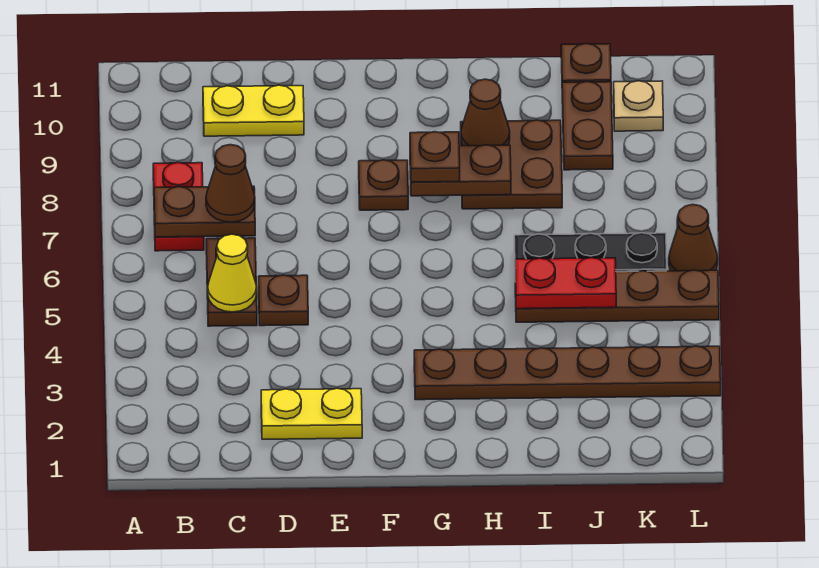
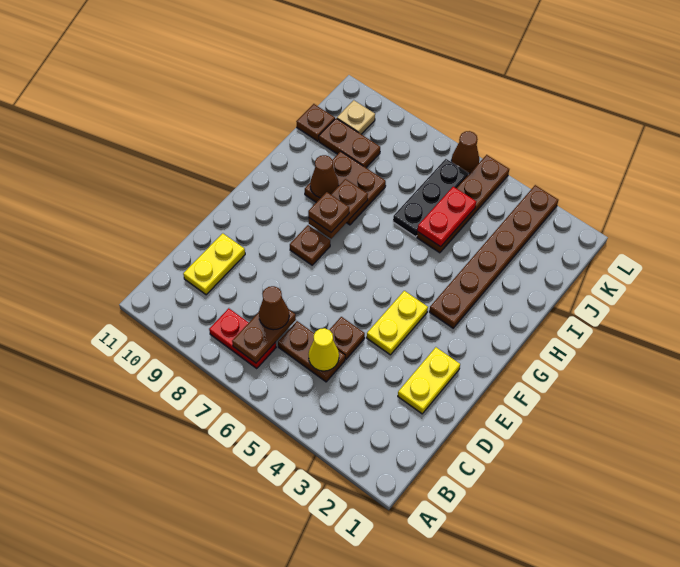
none -> yellow plate E4:F4 level 1

